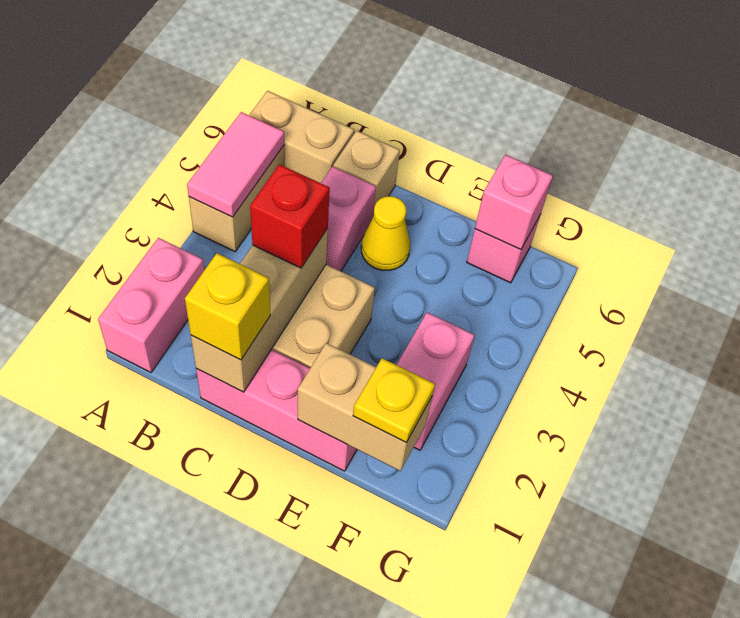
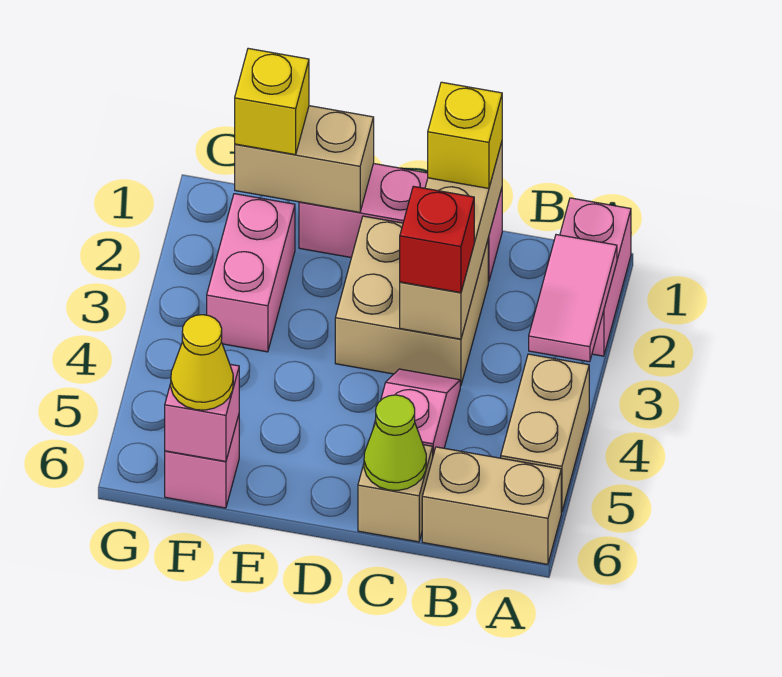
pink tile A4:A5 level 2 -> pink tile A2:A3 level 2
none -> lime cone C6 level 2
yellow cone D5 level 1 -> yellow cone F6 level 3
yellow plate F1 level 3 -> yellow brick F1 level 3

